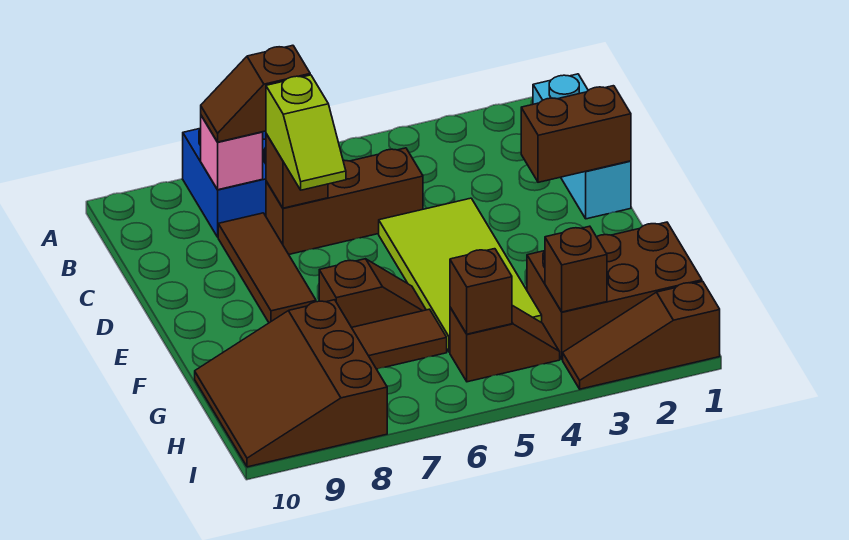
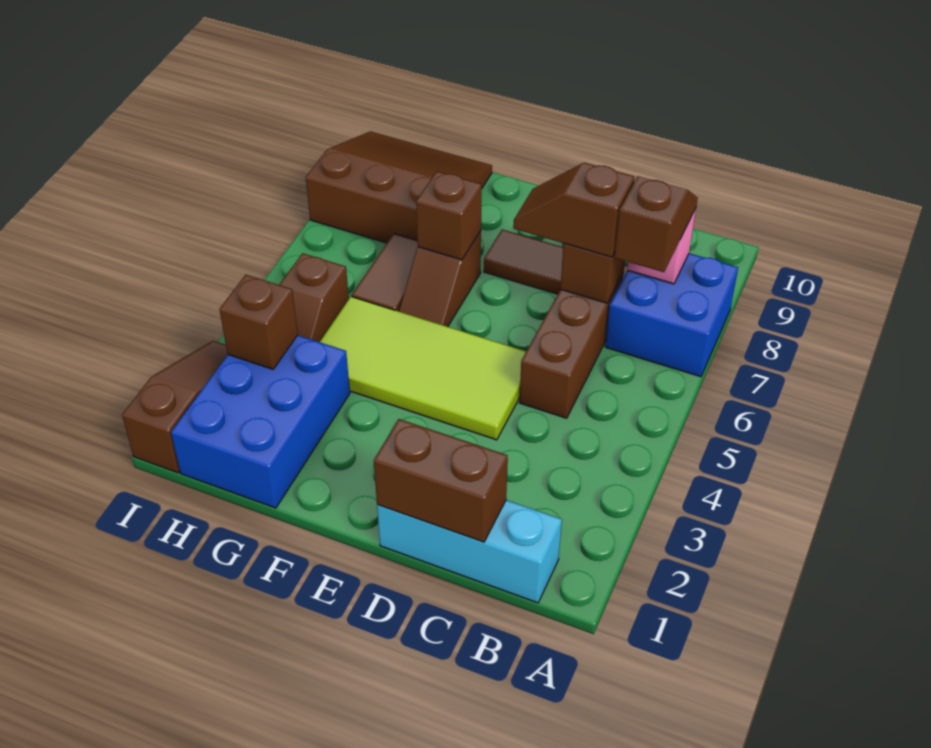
lime slope C7:D7 level 3 top C -> brown slope C7:D7 level 3 top C
brown brick D1:D2 level 2 -> brown brick C1:D1 level 2
brown brick G1:H3 level 1 -> blue brick G1:H3 level 1
brown brick H5 level 2 -> brown brick F7 level 2

